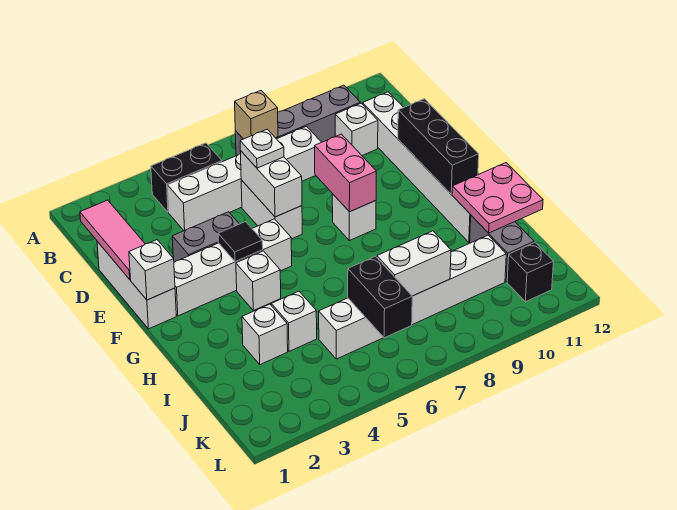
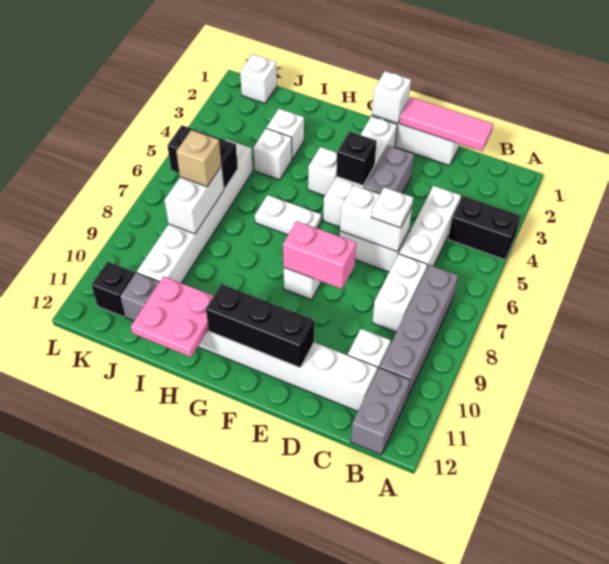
black brick B4:B5 level 1 -> black brick A4:B4 level 1
tan brick B7 level 2 -> tan brick J7 level 3
none -> grey brick B11:B12 level 1
black tile F4 level 2 -> black brick F4 level 2
none -> white plate G6:H6 level 1
none -> white brick K1 level 1

